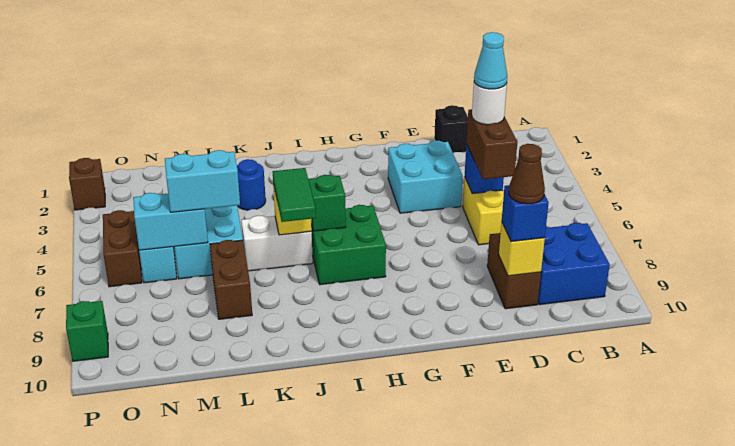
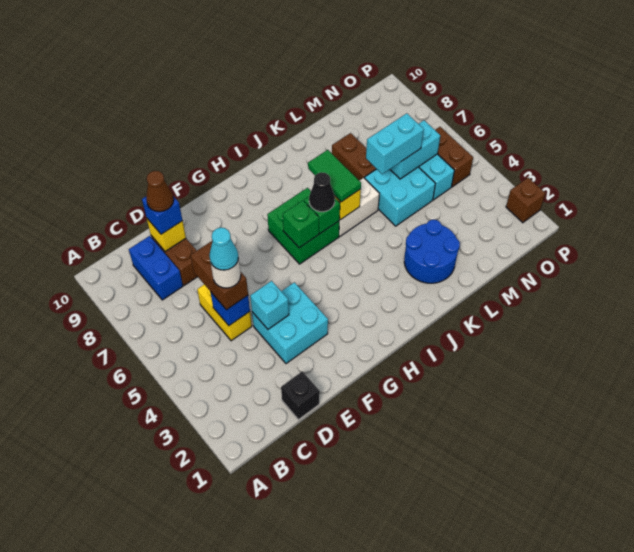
blue brick B8:C9 level 1 -> blue brick C8:C9 level 1
none -> cyan brick E4 level 2
none -> black cone I6 level 3
blue round brick K3 level 1 -> blue round brick K2:L3 level 1
green brick P9 level 1 -> green brick H6 level 2

